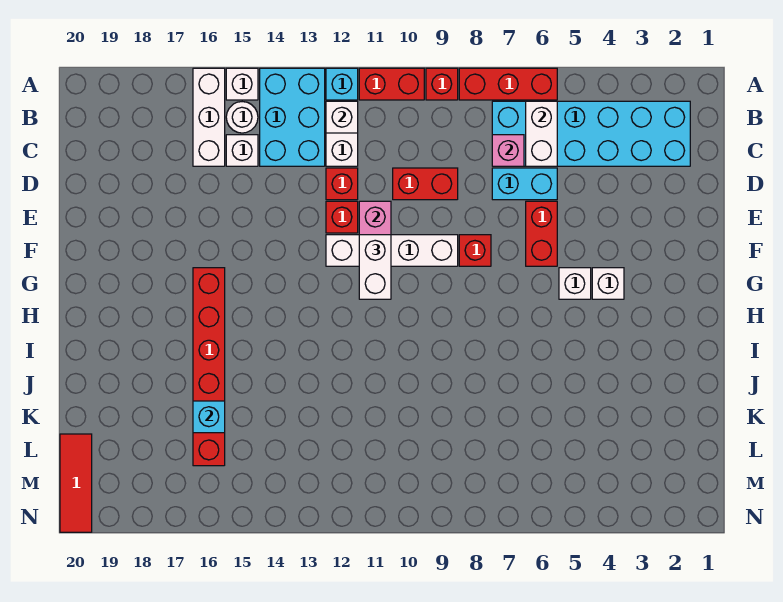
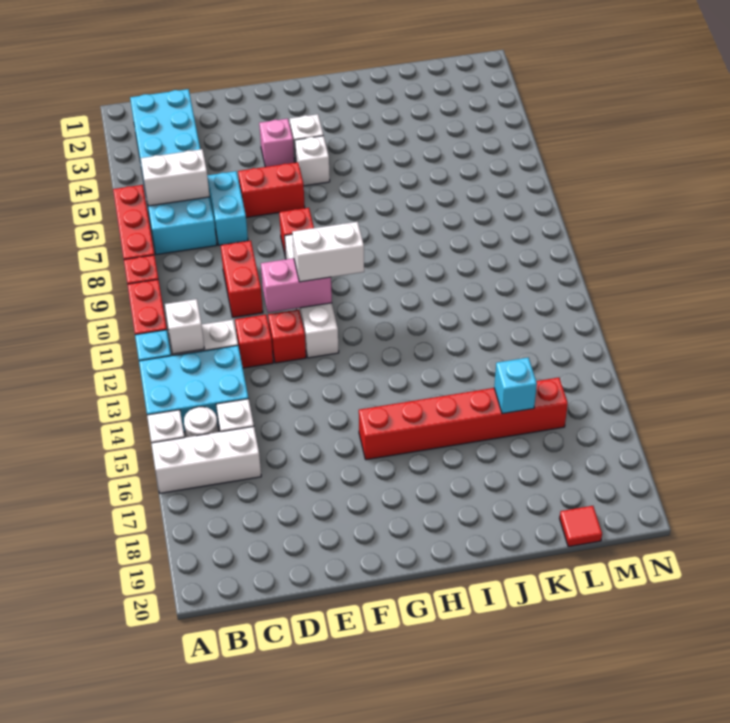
pink brick C7 level 2 -> pink brick F4 level 1
red tile L20:N20 level 1 -> red tile L20 level 1

